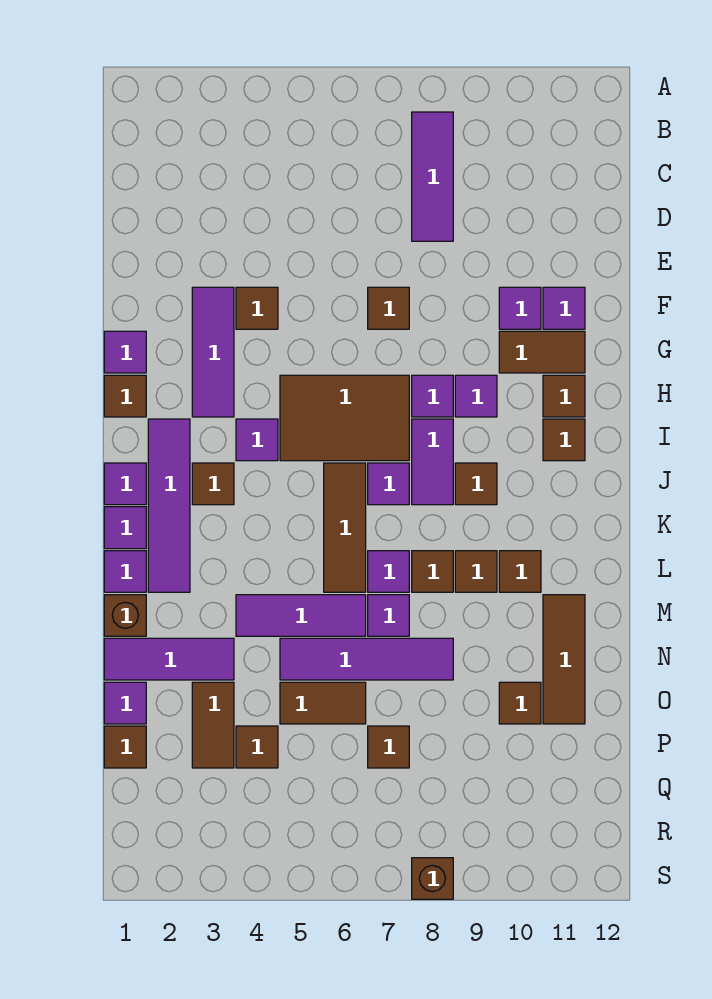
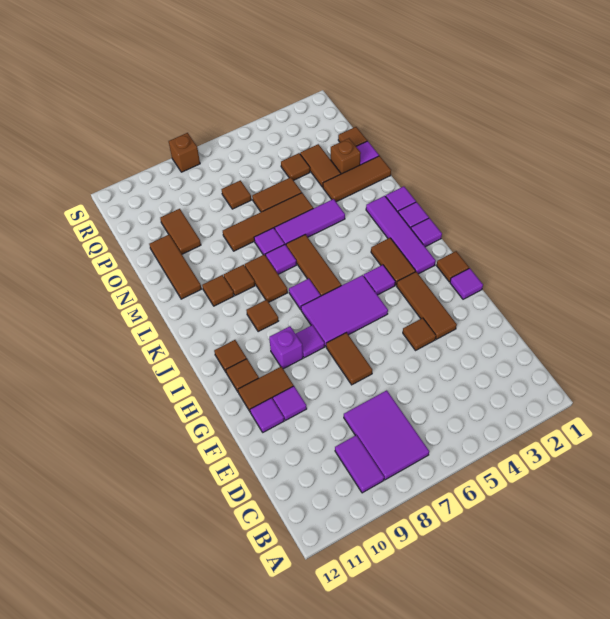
purple tile B8:D8 level 1 -> purple tile B7:D8 level 1
purple tile F3:H3 level 1 -> brown tile F3:H3 level 1
brown tile F7 level 1 -> brown tile F7:G7 level 1
brown tile H5:I7 level 1 -> purple tile H5:I7 level 1
purple tile H9 level 1 -> purple brick H9 level 1
purple tile I8:J8 level 1 -> purple tile B9:C9 level 1
brown tile J3 level 1 -> brown tile I3:J3 level 1
brown tile L8 level 1 -> brown tile K8:L8 level 1
brown brick M1 level 1 -> brown brick O2 level 1
purple tile N1:N3 level 1 -> brown tile N1:N3 level 1
purple tile N5:N8 level 1 -> brown tile N5:N8 level 1
brown tile O10 level 1 -> brown tile O10:P10 level 1

